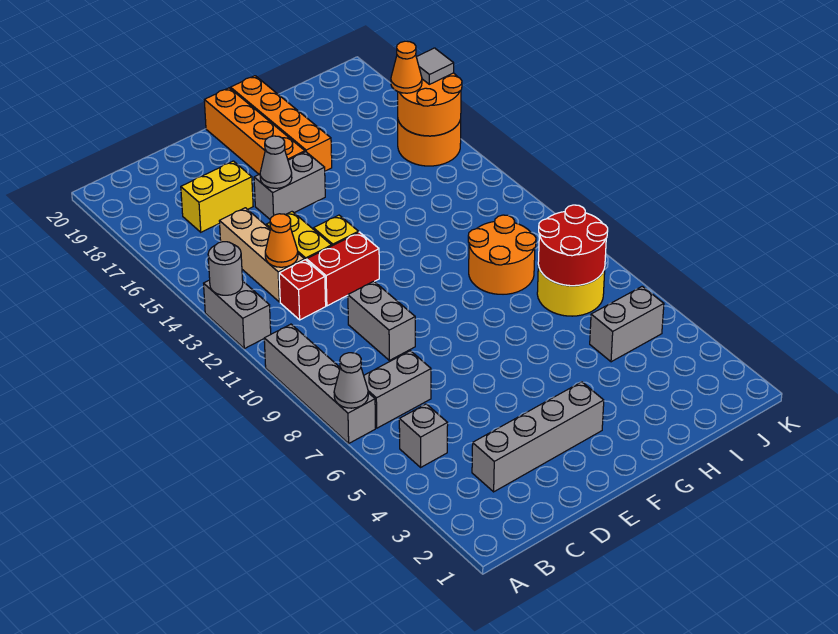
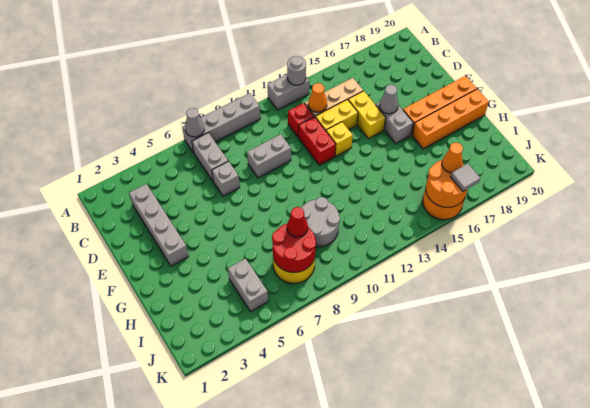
grey brick B5 level 1 -> grey brick D7 level 1
yellow brick C17:D17 level 1 -> yellow brick D15:E15 level 1
orange round brick H9:I10 level 1 -> grey round brick H9:I10 level 1
none -> red cone I8 level 3

